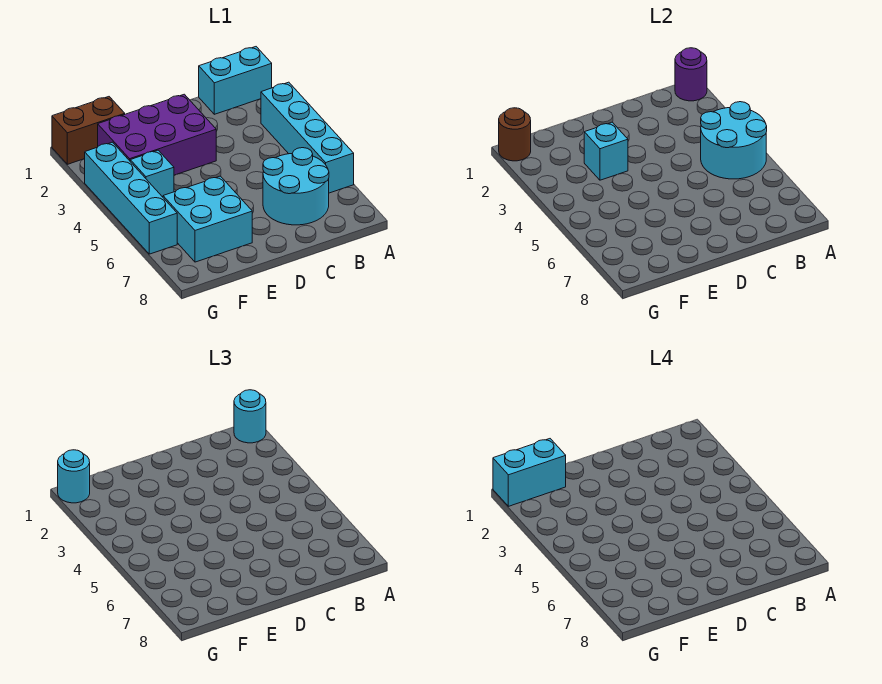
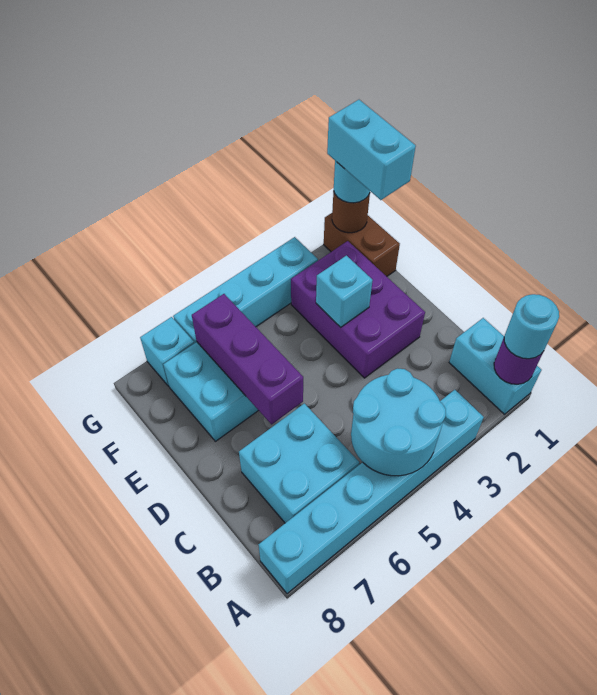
cyan brick A3:A6 level 1 -> cyan brick A3:A8 level 1
cyan round brick B6:C7 level 1 -> cyan brick B6:C7 level 1
none -> purple brick D6:F6 level 2
cyan brick F4 level 1 -> cyan brick G7 level 1

